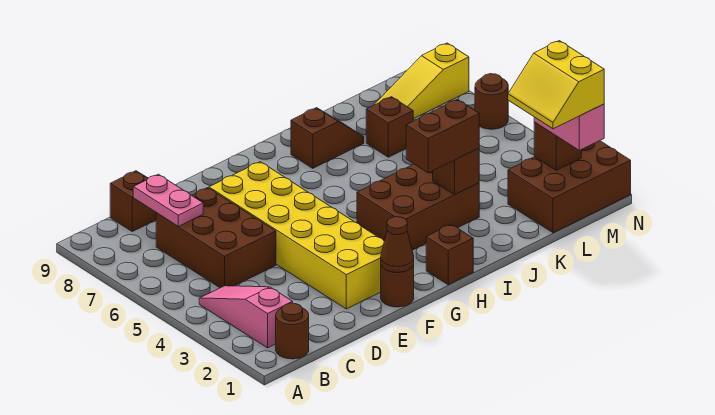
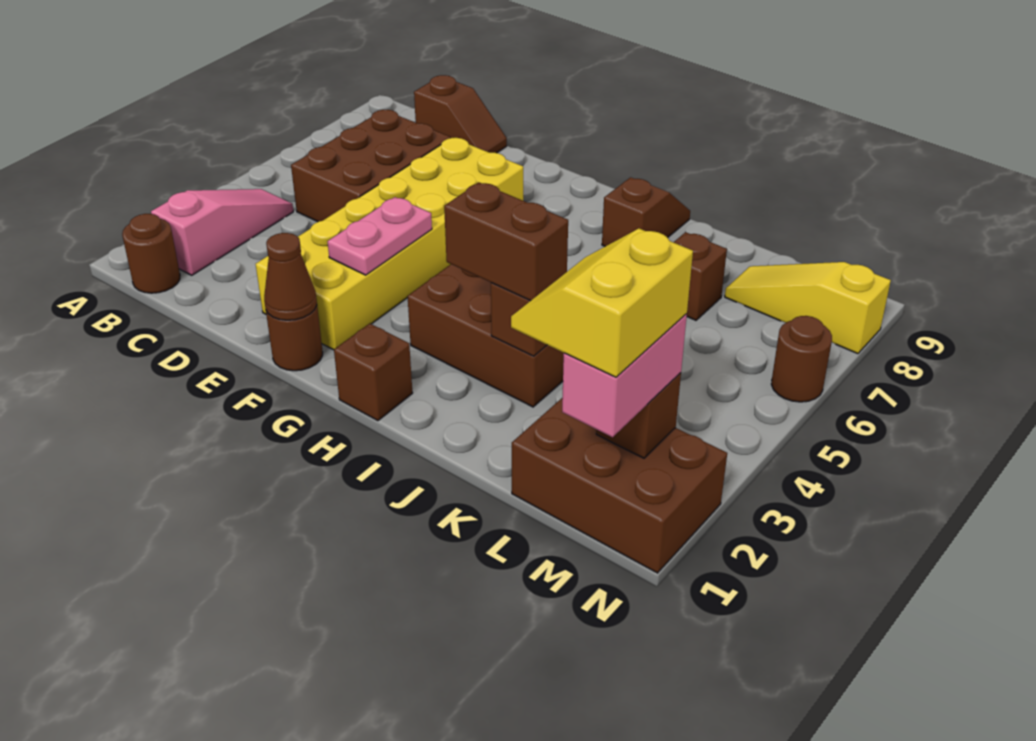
pink plate C7:C8 level 2 -> pink plate F3:F4 level 2
brown slope I8:J8 level 1 top I -> brown slope I8:I9 level 1 top 8

